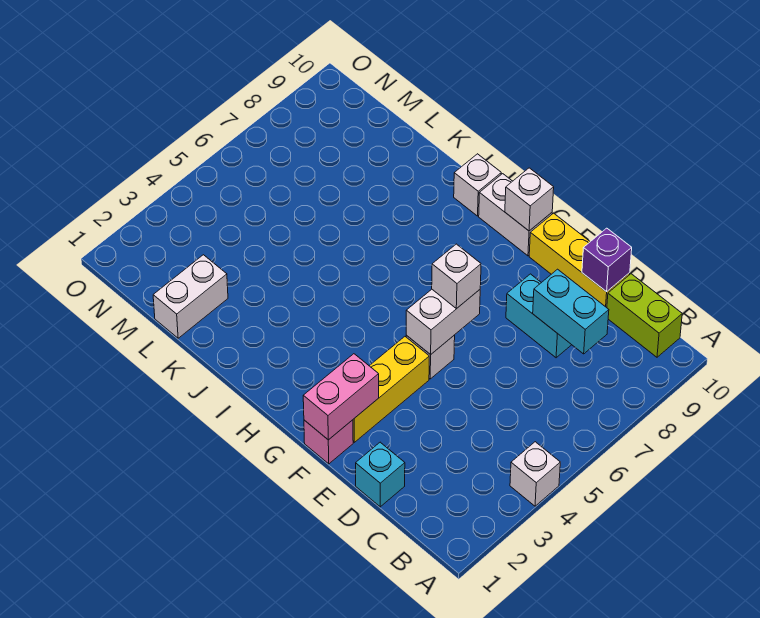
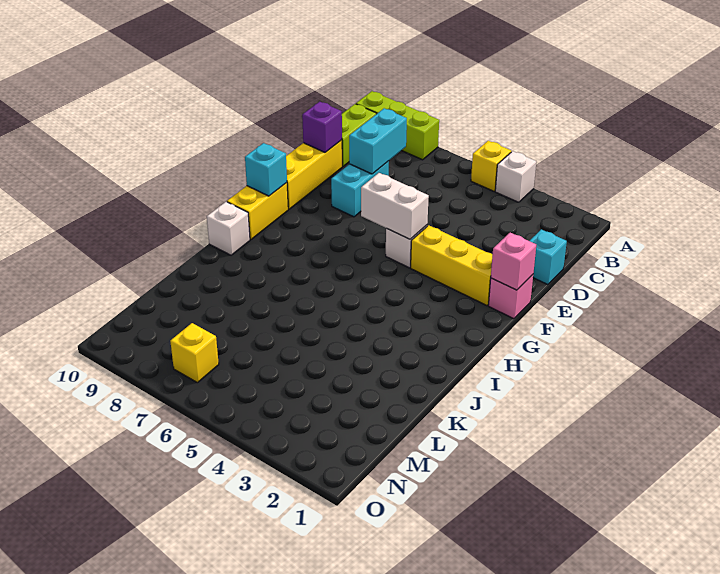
none -> yellow brick A5 level 1
none -> lime brick A8:A10 level 1
pink brick F1:F2 level 2 -> pink brick F1 level 2
white brick F6 level 3 -> none
white brick G10:H10 level 1 -> yellow brick G10:H10 level 1
white brick G10 level 2 -> cyan brick G10 level 2
white brick L1:L2 level 1 -> none
none -> yellow brick N7 level 1

